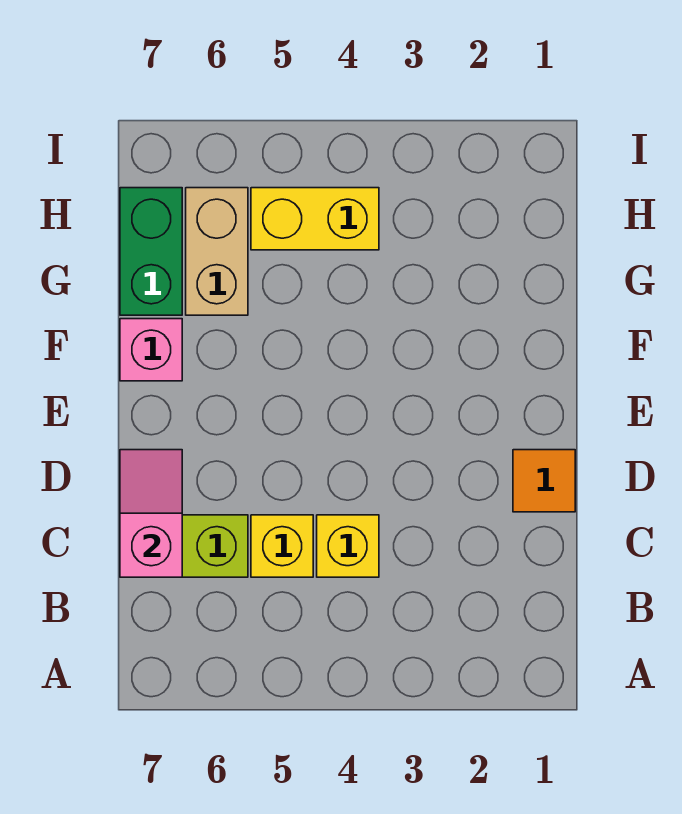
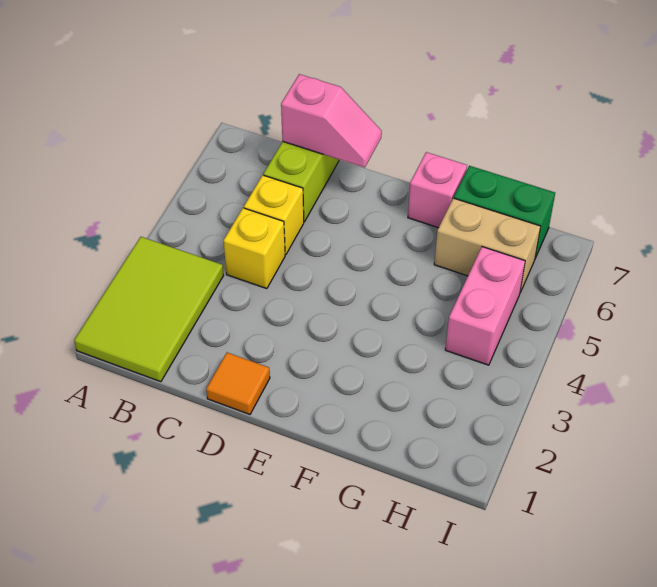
none -> lime tile A1:B3 level 1
yellow brick H4:H5 level 1 -> pink brick H4:H5 level 1

